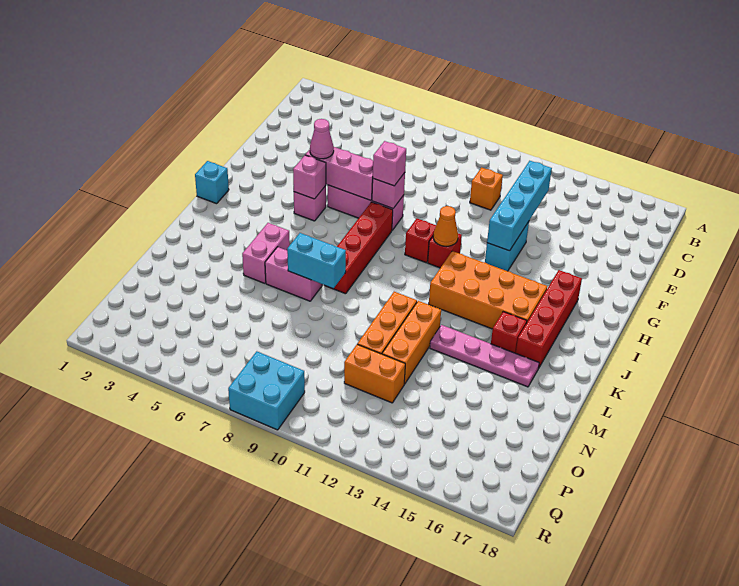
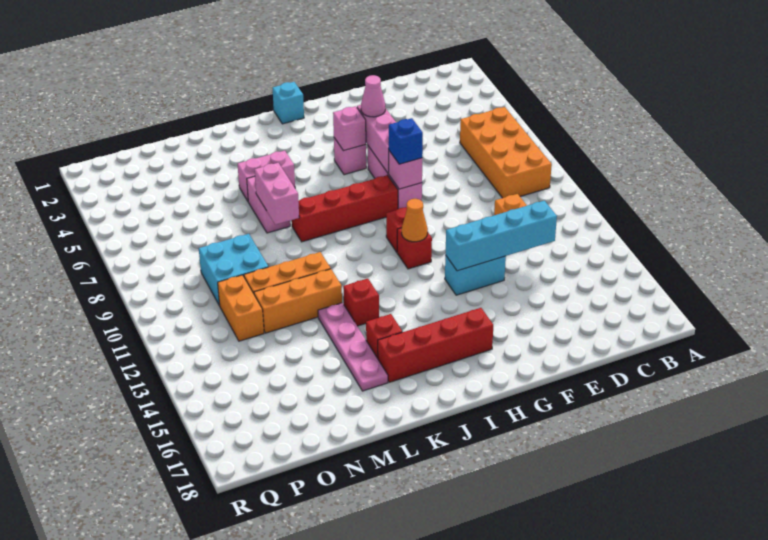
pink brick G8 level 3 -> blue brick G8 level 3
orange brick I12:J15 level 1 -> orange brick B6:C9 level 1
none -> red brick K13 level 1
cyan brick L7:L8 level 2 -> pink brick L7:L8 level 2
cyan brick Q8:R9 level 1 -> cyan brick N9:O10 level 1

